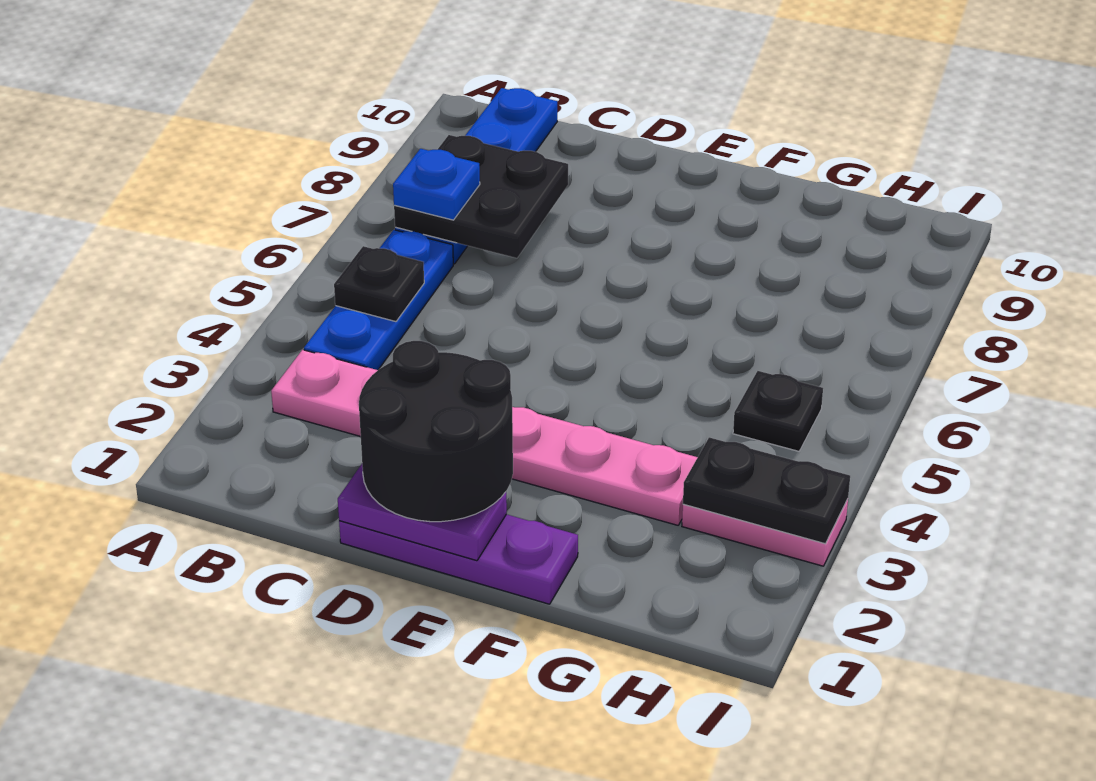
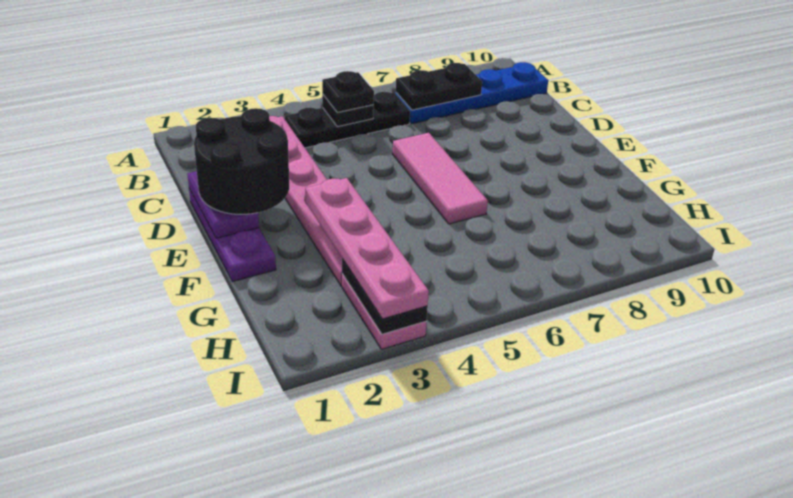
blue plate B4:B6 level 1 -> black plate B4:B6 level 1
black plate B7:C8 level 2 -> black plate B7:B8 level 2
blue plate B7 level 3 -> none
none -> pink tile D6:F6 level 1
none -> pink plate F3:I3 level 3
black plate H5 level 1 -> black plate B5 level 3

